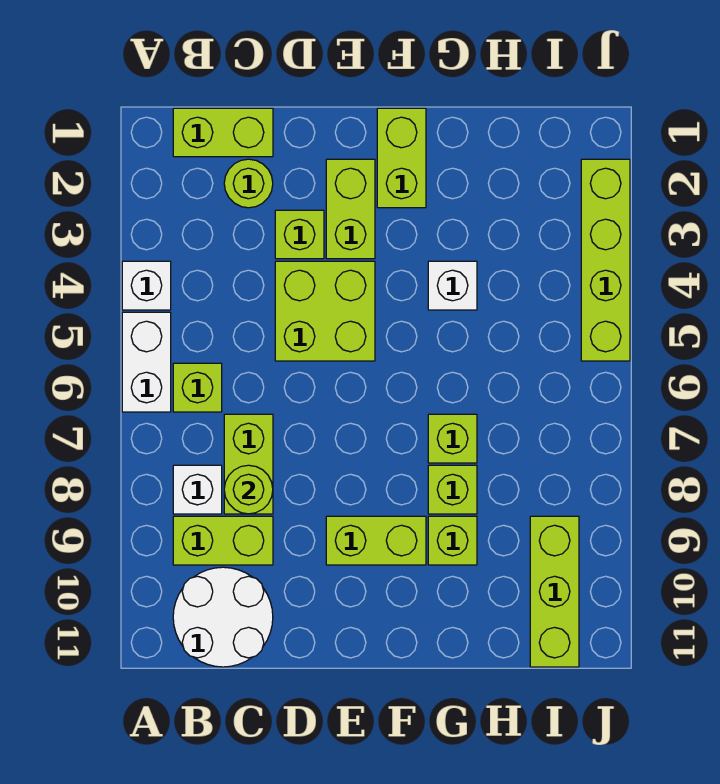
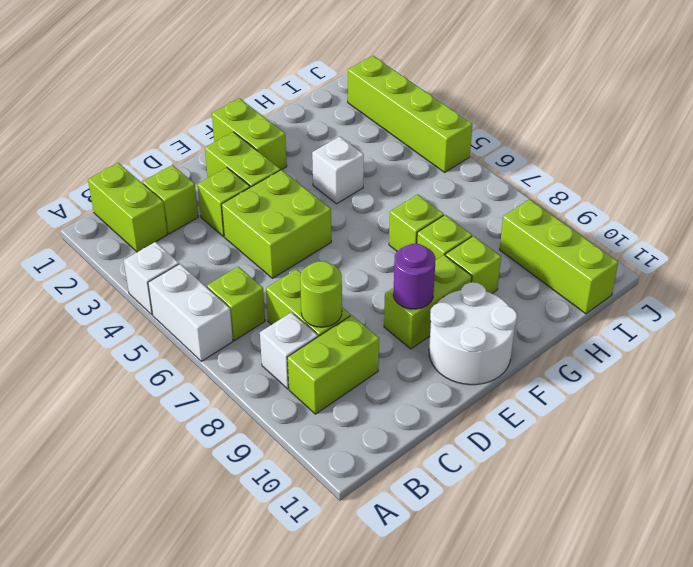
lime brick B1:C1 level 1 -> lime brick B1:B2 level 1
white round brick B10:C11 level 1 -> white round brick E10:F11 level 1
lime round brick C2 level 1 -> lime brick C2 level 1
none -> purple round brick E9 level 2

